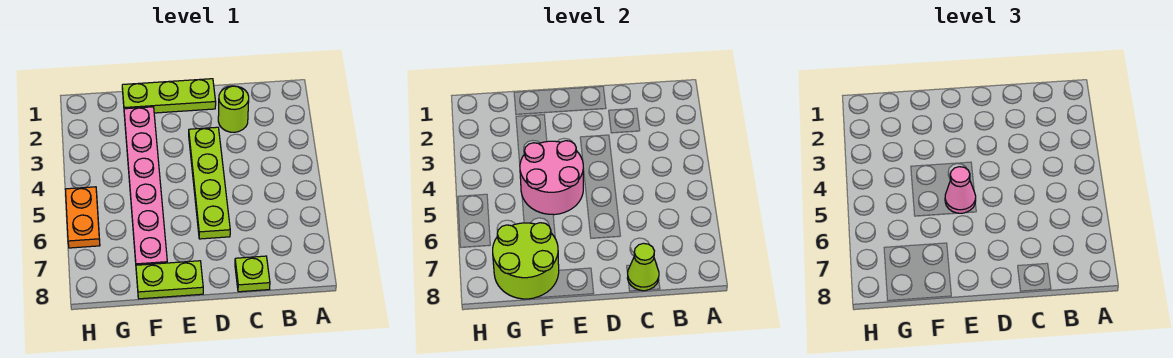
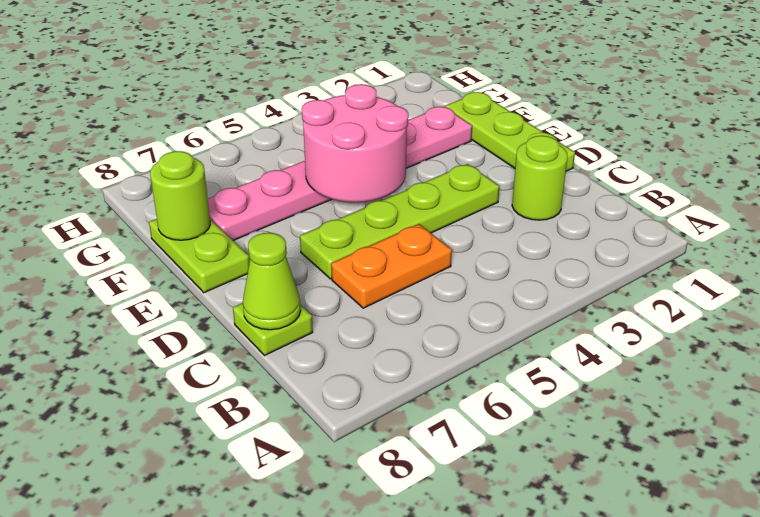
pink cone E5 level 3 -> none
lime round brick F7:G8 level 2 -> lime round brick F8 level 2
orange plate H5:H6 level 1 -> orange plate C5:C6 level 1

